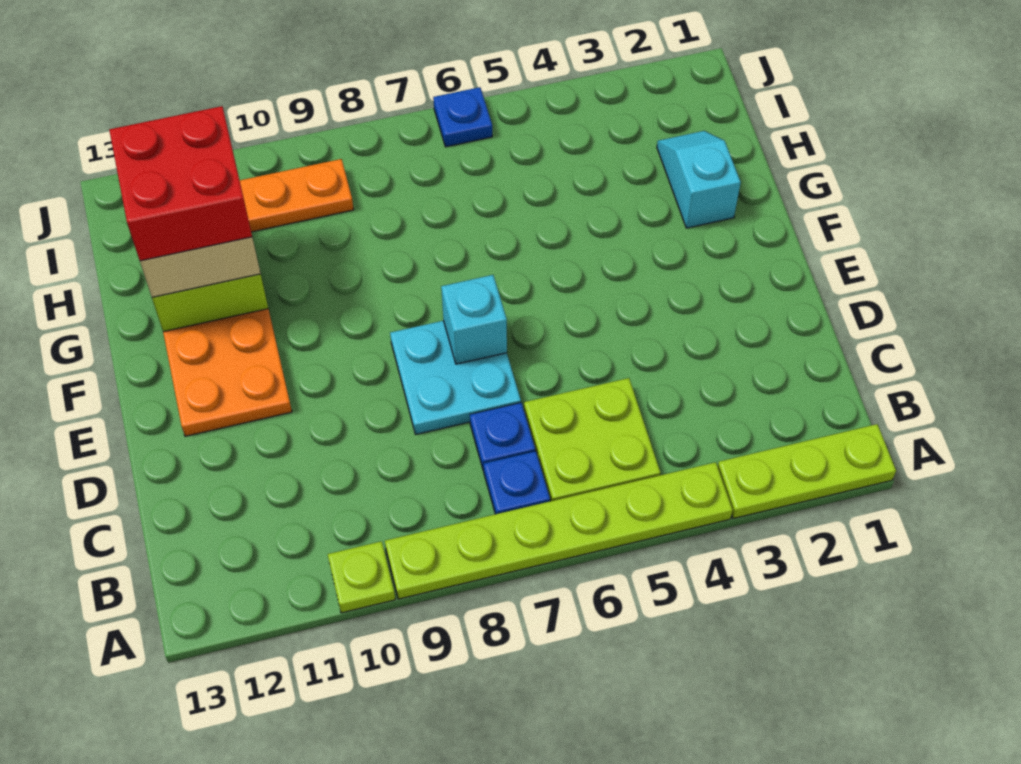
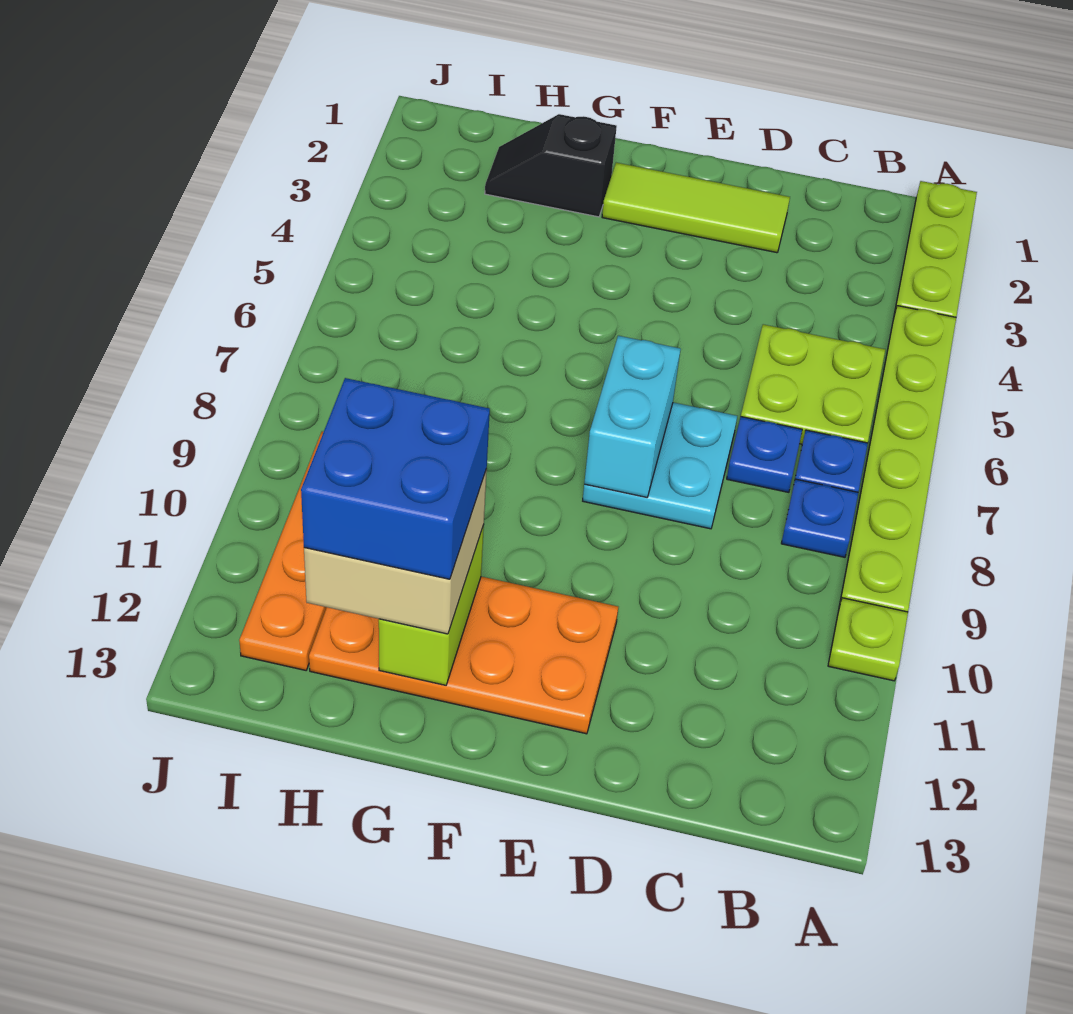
none -> lime tile D2:F2 level 1
cyan brick E7 level 2 -> cyan brick E7:E8 level 2
cyan slope G2:H2 level 1 top G -> black slope G2:H2 level 1 top G
red brick G11:H12 level 4 -> blue brick G11:H12 level 4
blue plate J6 level 1 -> blue plate B8 level 1

